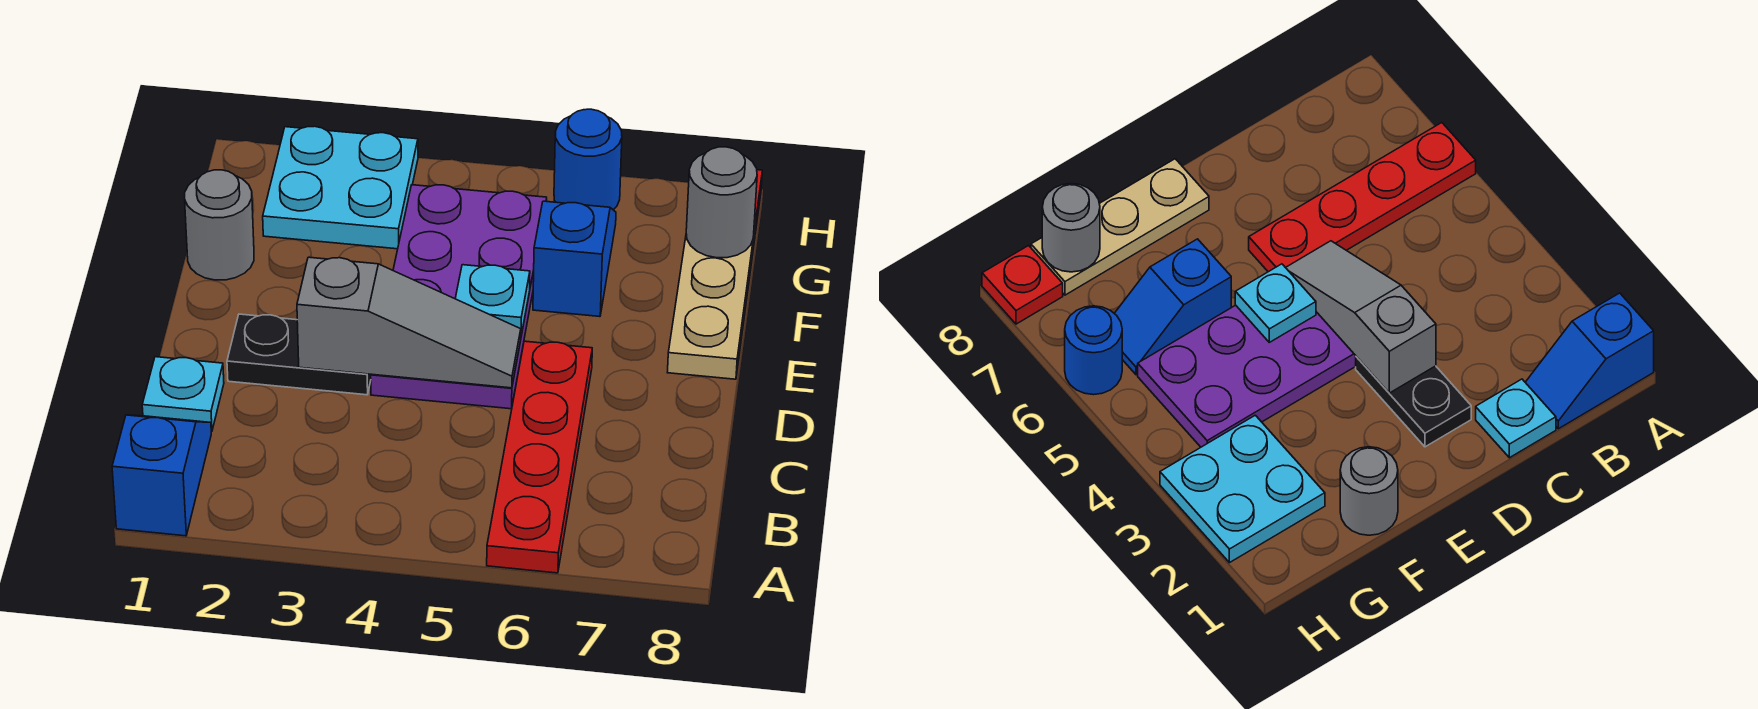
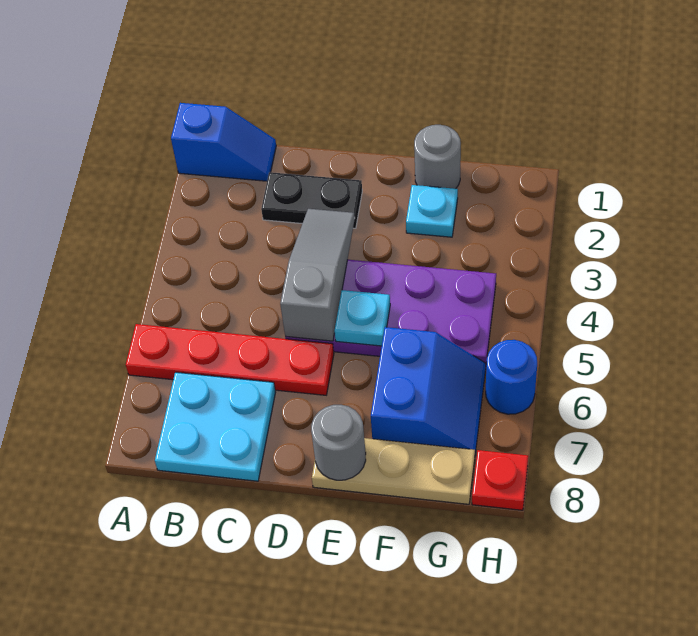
cyan plate C1 level 1 -> cyan plate F2 level 1
black plate D2:D3 level 1 -> black plate C2:D2 level 1
grey slope D3:D5 level 2 top 3 -> grey slope D3:D5 level 2 top 5
blue slope F6:G6 level 1 top F -> blue slope F6:G7 level 1 top F
cyan plate G2:H3 level 1 -> cyan plate B7:C8 level 1
grey round brick G8 level 2 -> grey round brick E8 level 2

